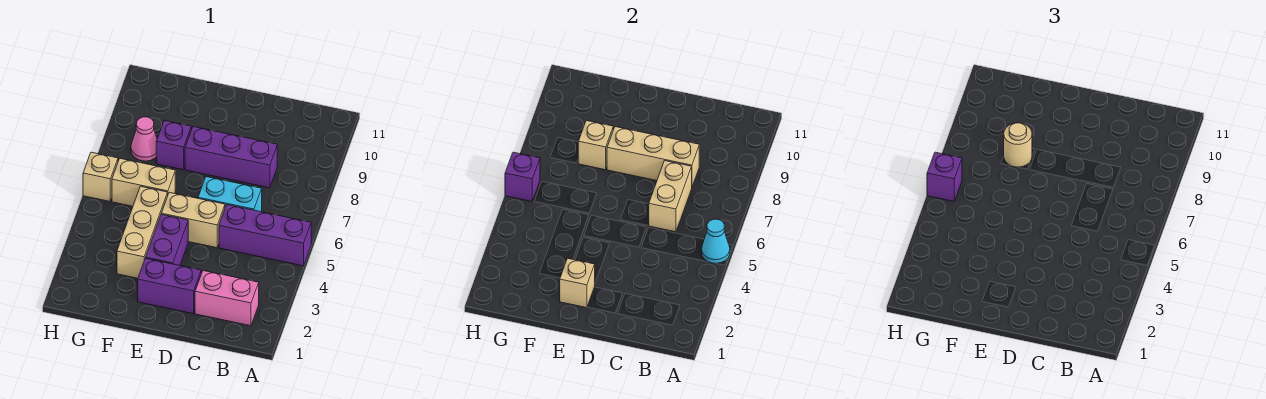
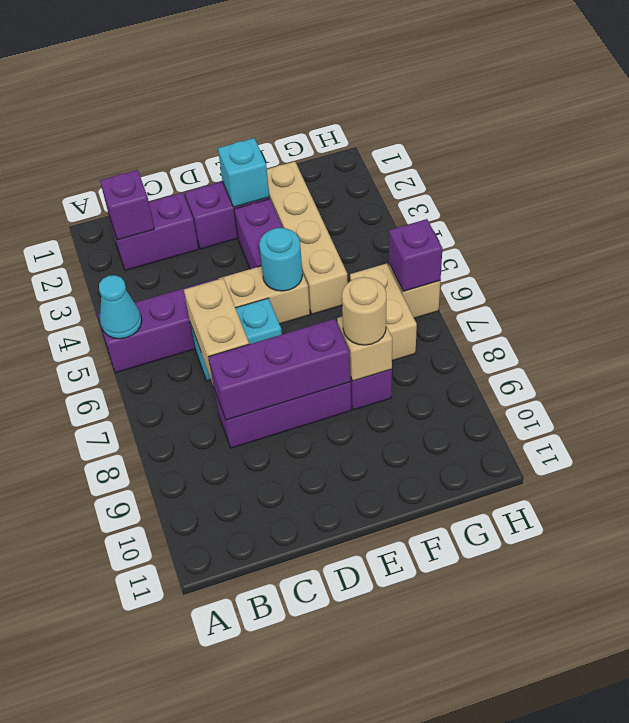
pink brick B2:C2 level 1 -> purple brick B2:C2 level 1
tan brick C8:E8 level 2 -> purple brick C8:E8 level 2
tan brick E2 level 2 -> cyan brick E2 level 2
none -> cyan round brick E5 level 2
tan brick F3:F5 level 1 -> tan brick F2:F5 level 1
tan brick F6:G6 level 1 -> tan brick G6:G7 level 1
pink cone G8 level 1 -> none
purple brick H6 level 3 -> purple brick B2 level 2

